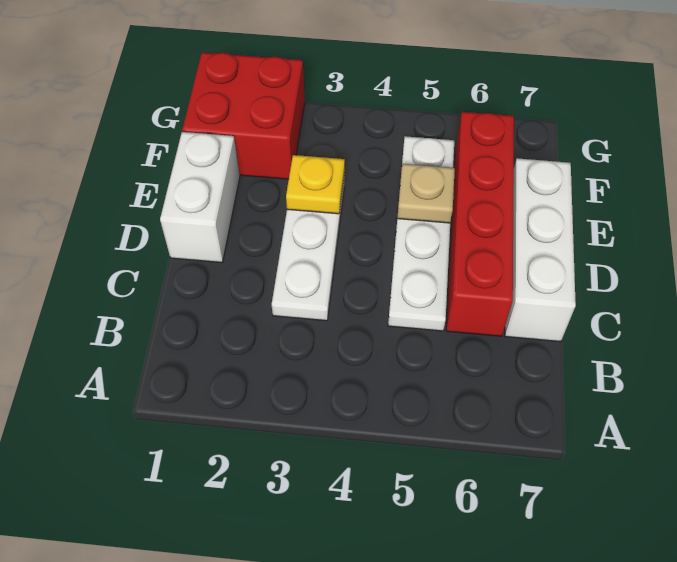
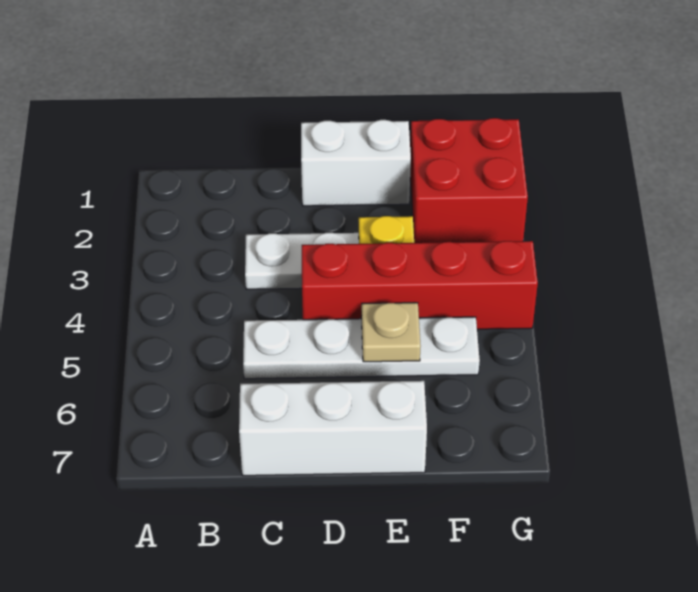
red brick C6:F6 level 1 -> red brick D4:G4 level 1

